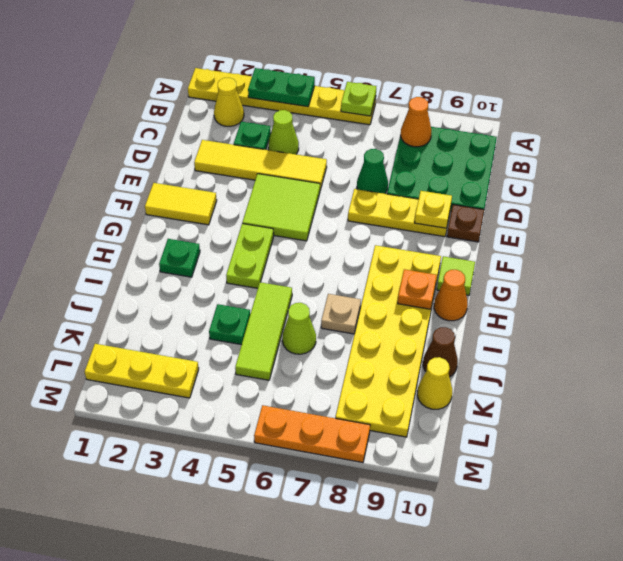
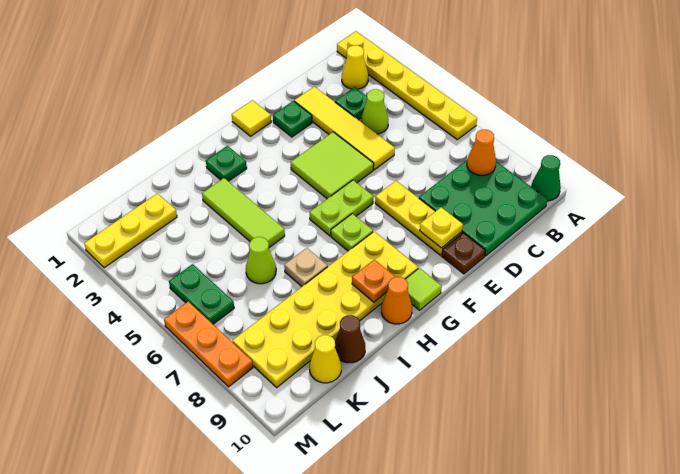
green plate A3:A4 level 2 -> green plate L5:L6 level 1
lime plate A6 level 2 -> lime plate G7 level 1
green cone D7 level 1 -> green cone A10 level 1
yellow tile F1:F2 level 1 -> yellow tile F1 level 1
lime plate G4:H4 level 1 -> lime plate F6:G6 level 1
lime tile I5:K5 level 1 -> lime tile I3:I5 level 1
green plate J4 level 1 -> green plate E2 level 1
yellow plate L1:L3 level 1 -> yellow plate K2:M2 level 1

